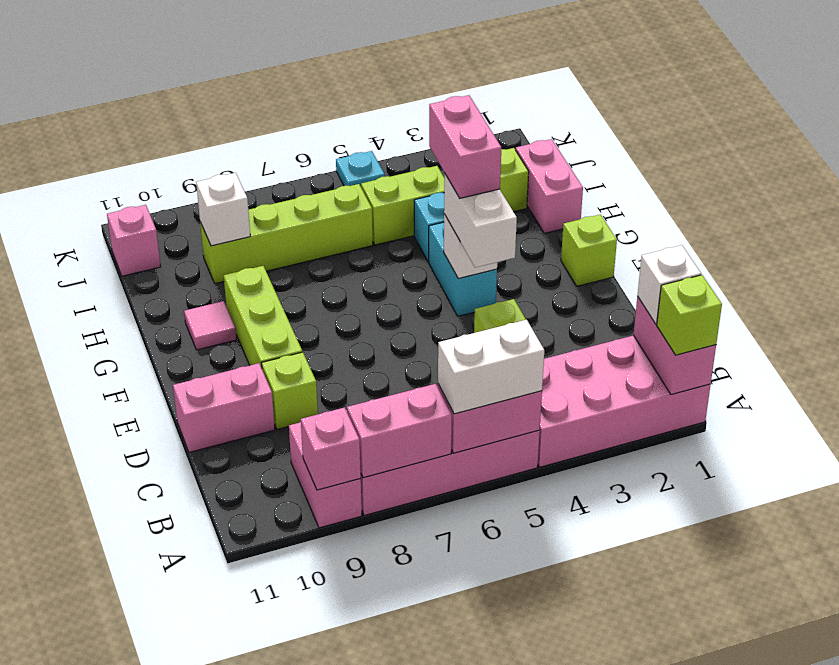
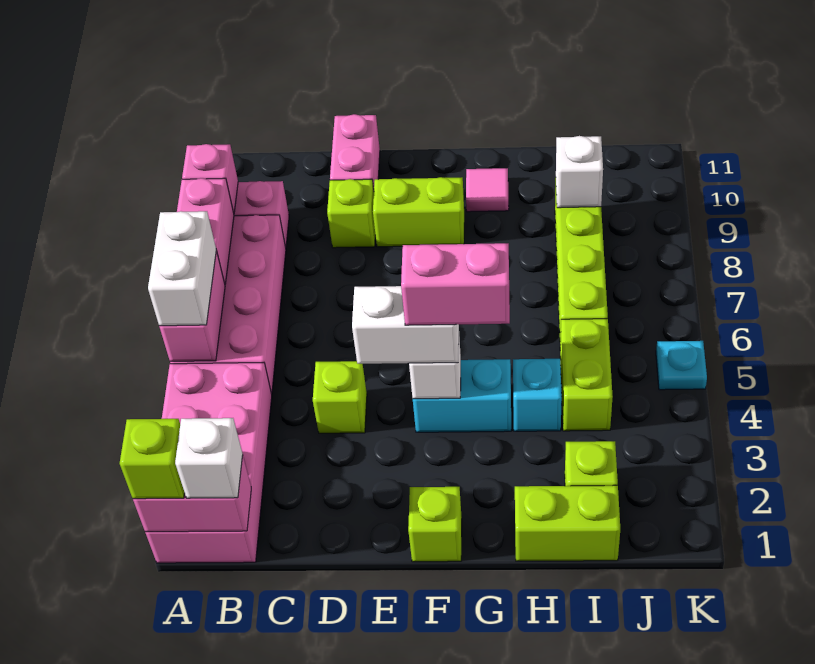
lime brick E9:G9 level 1 -> lime brick E9:F9 level 1
pink brick H1:I1 level 1 -> lime brick H1:I1 level 1
pink brick J11 level 1 -> none

